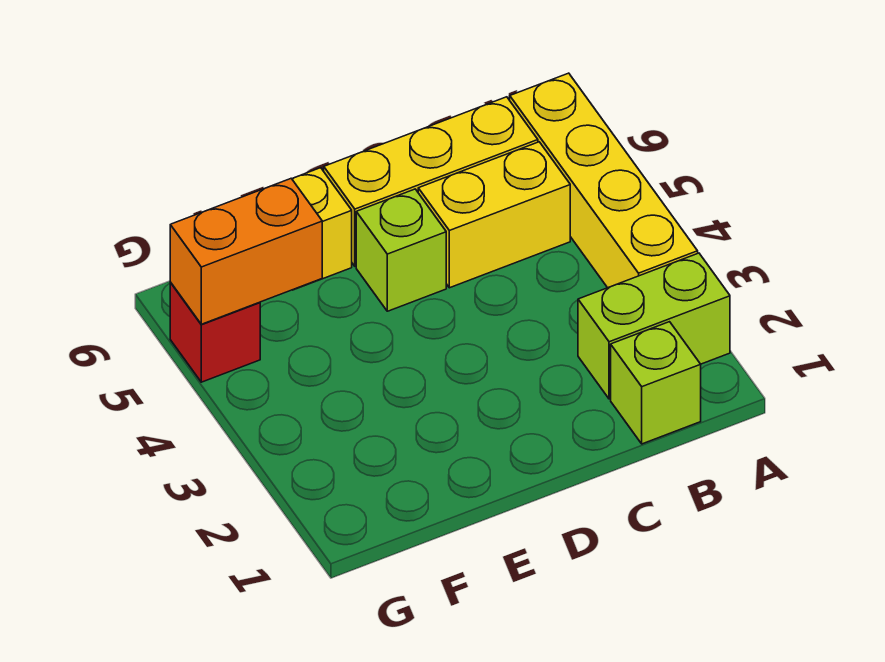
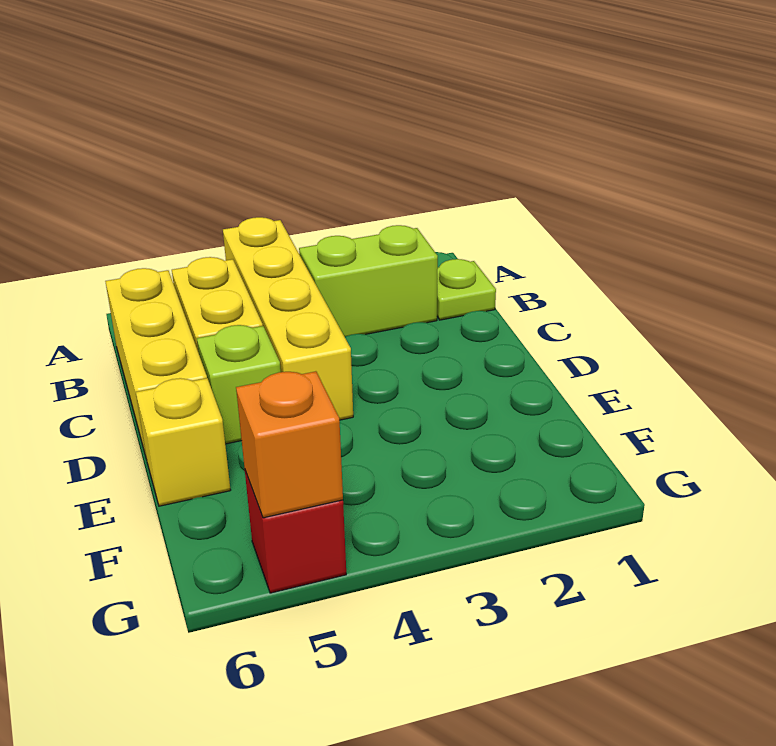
lime brick A2:B2 level 1 -> lime brick B2:B3 level 1
yellow brick A3:A6 level 1 -> yellow brick A4:D4 level 1
lime brick B1 level 1 -> lime plate B1 level 1
orange brick F5:G5 level 2 -> orange brick G5 level 2

